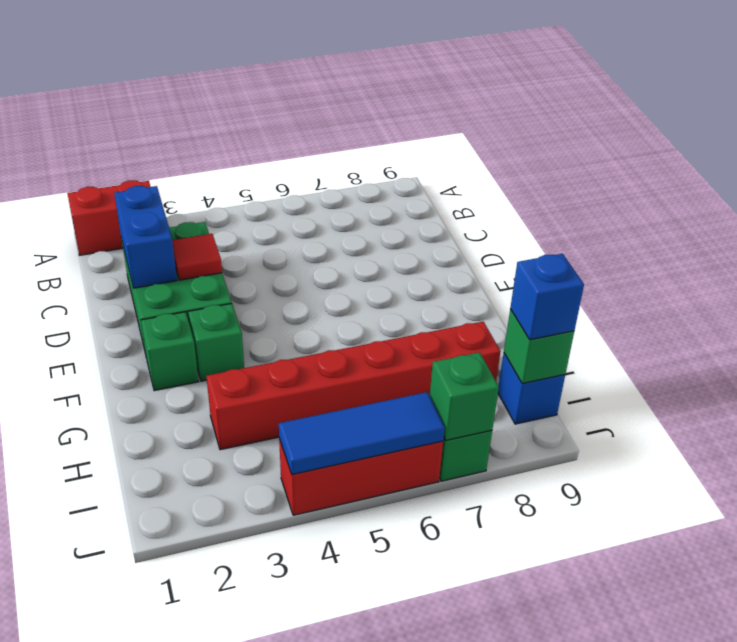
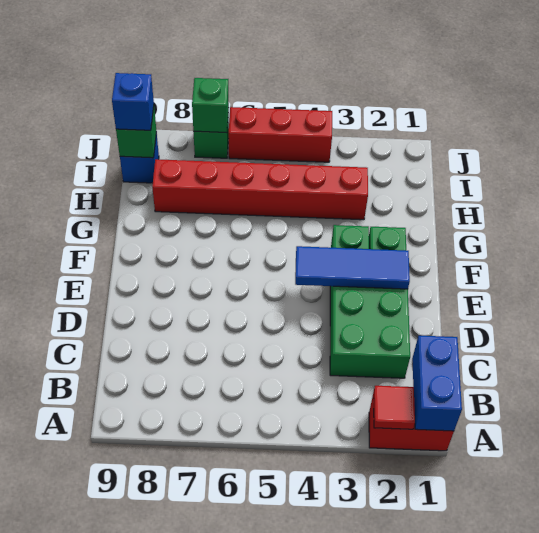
blue brick C2:D2 level 2 -> blue brick A1:B1 level 2
red tile D3 level 2 -> red tile A2 level 2
blue tile J4:J6 level 2 -> blue tile E2:E4 level 2

